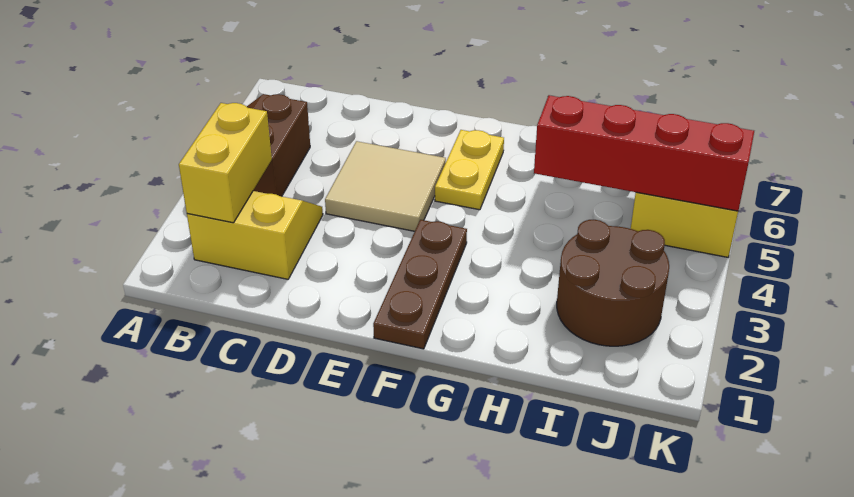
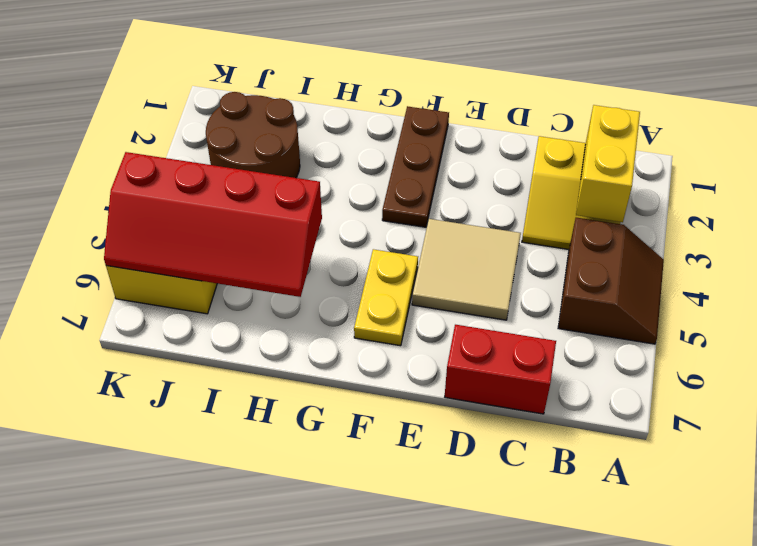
none -> red brick C7:D7 level 1

